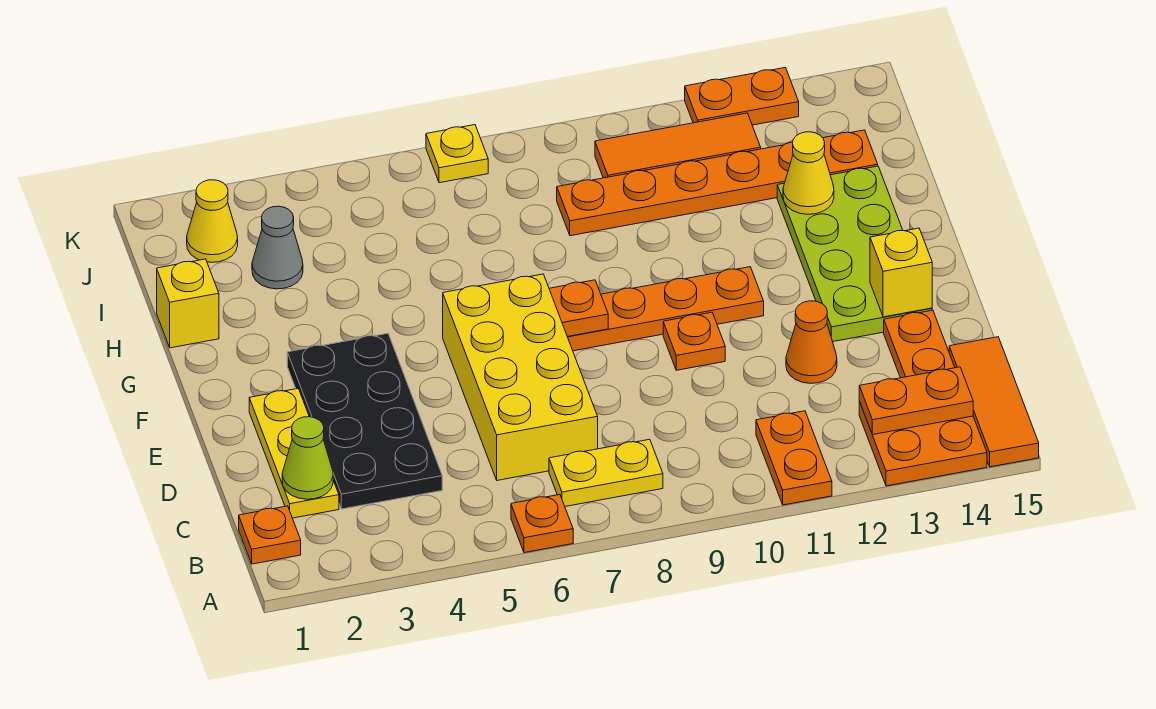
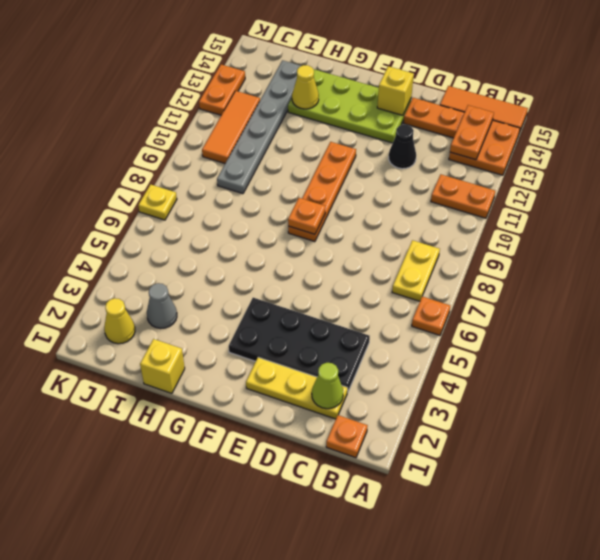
yellow brick C6:F7 level 1 -> none
orange cone D12 level 1 -> black cone D12 level 1
orange plate E10 level 1 -> none
orange plate I9:I14 level 1 -> grey plate I9:I14 level 1

